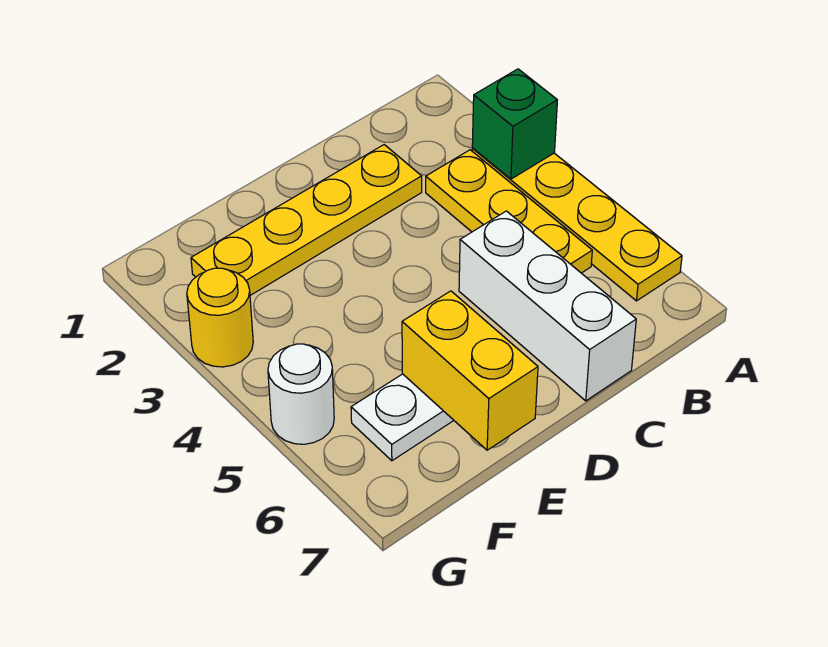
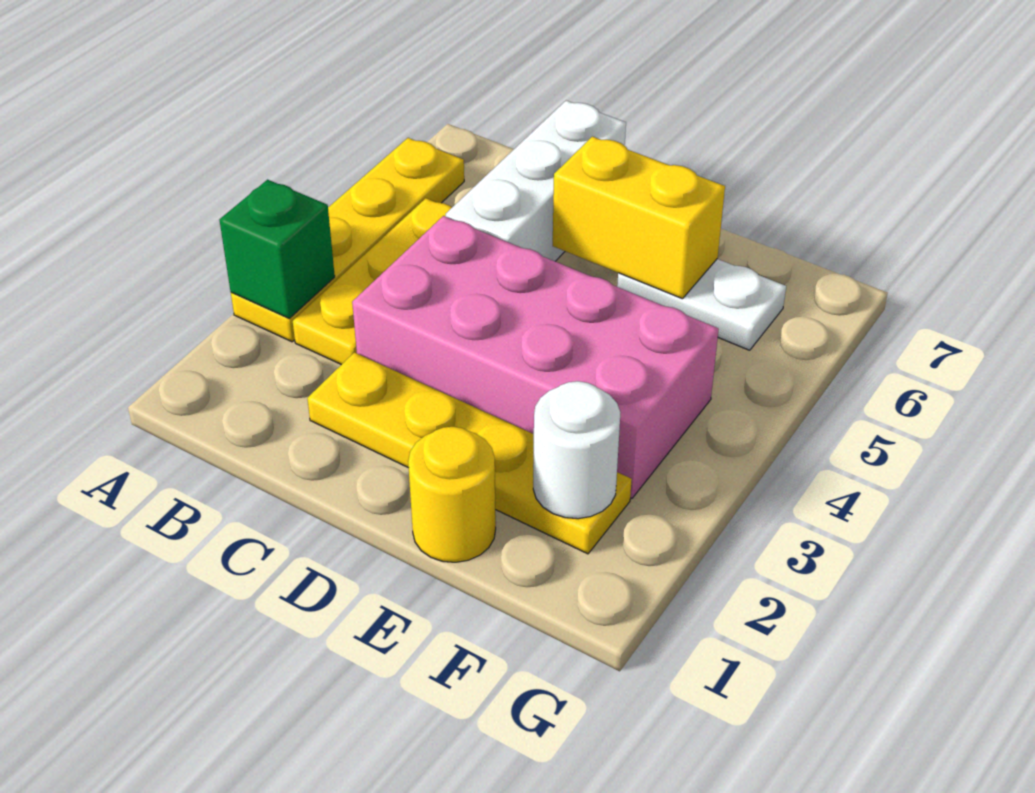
none -> pink brick C3:F4 level 1
yellow brick E6:E7 level 2 -> yellow brick D6:E6 level 2
yellow round brick G3 level 1 -> yellow round brick E1 level 1
white round brick G5 level 1 -> white round brick F2 level 2

